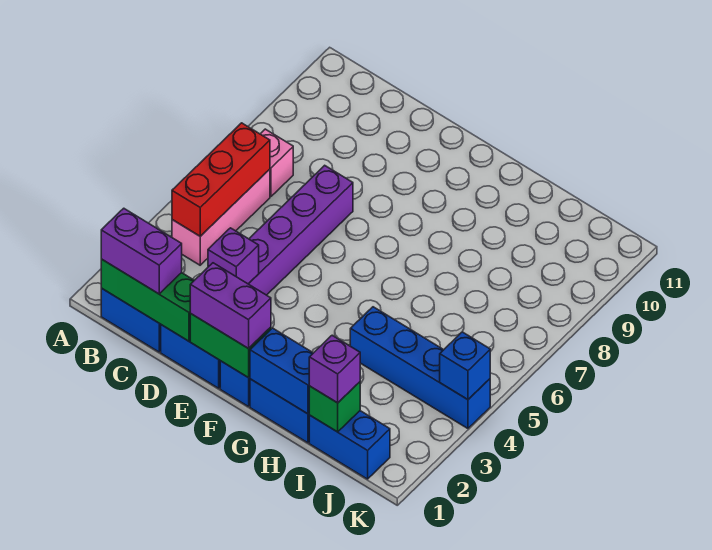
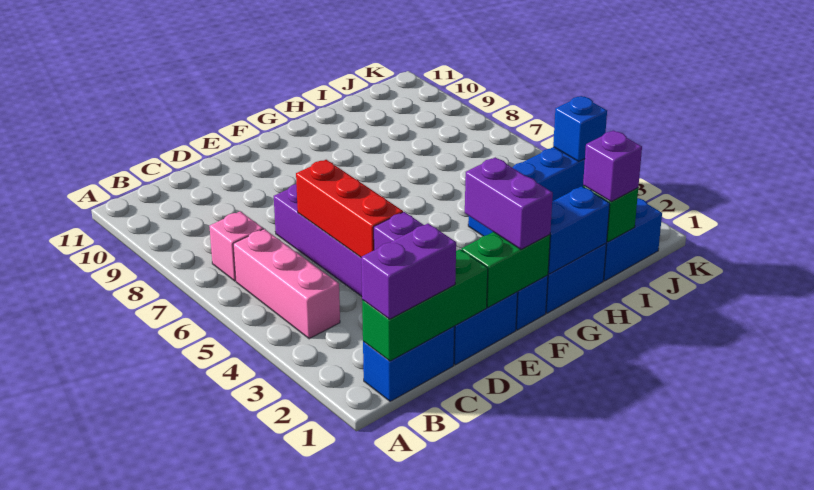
red brick B4:B6 level 2 -> red brick D4:D6 level 2
purple brick E1:F1 level 3 -> purple brick F1:F2 level 3

